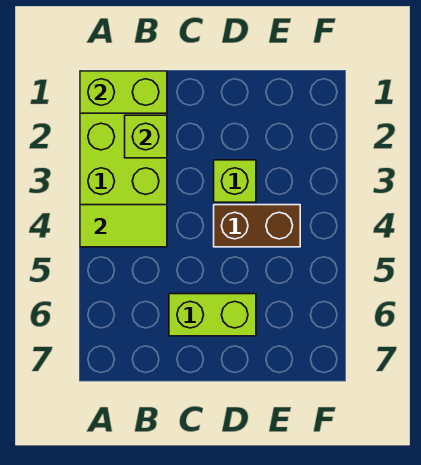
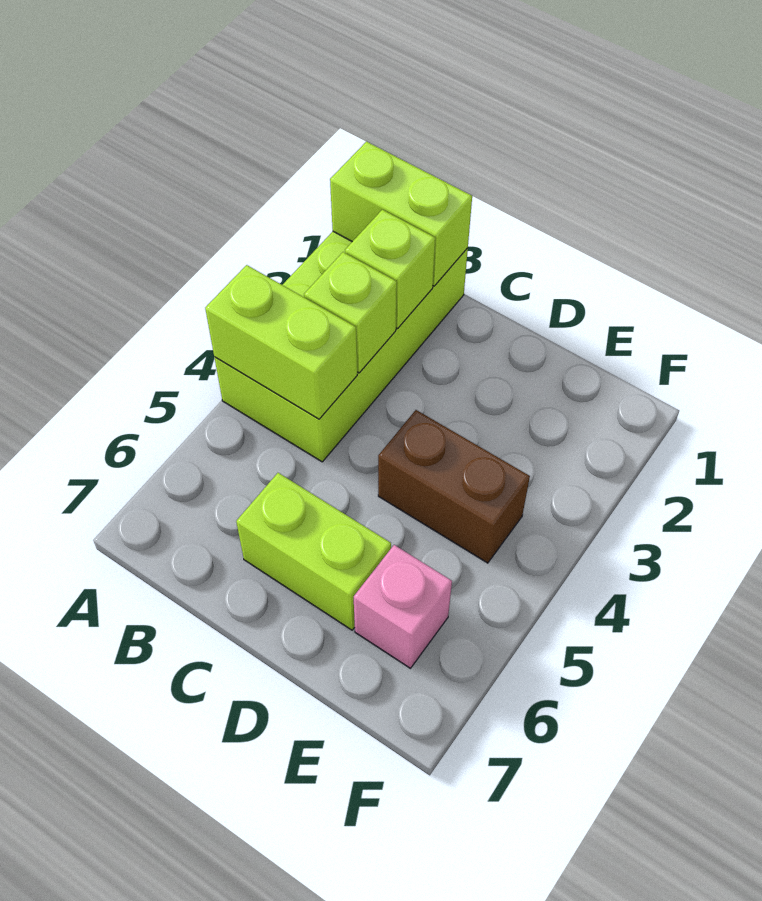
lime tile A4:B4 level 2 -> lime brick A4:B4 level 2
lime brick D3 level 1 -> lime brick B3 level 2
none -> pink brick E6 level 1

